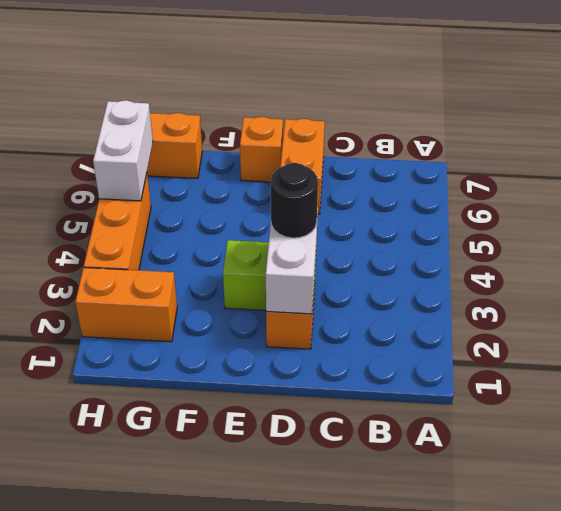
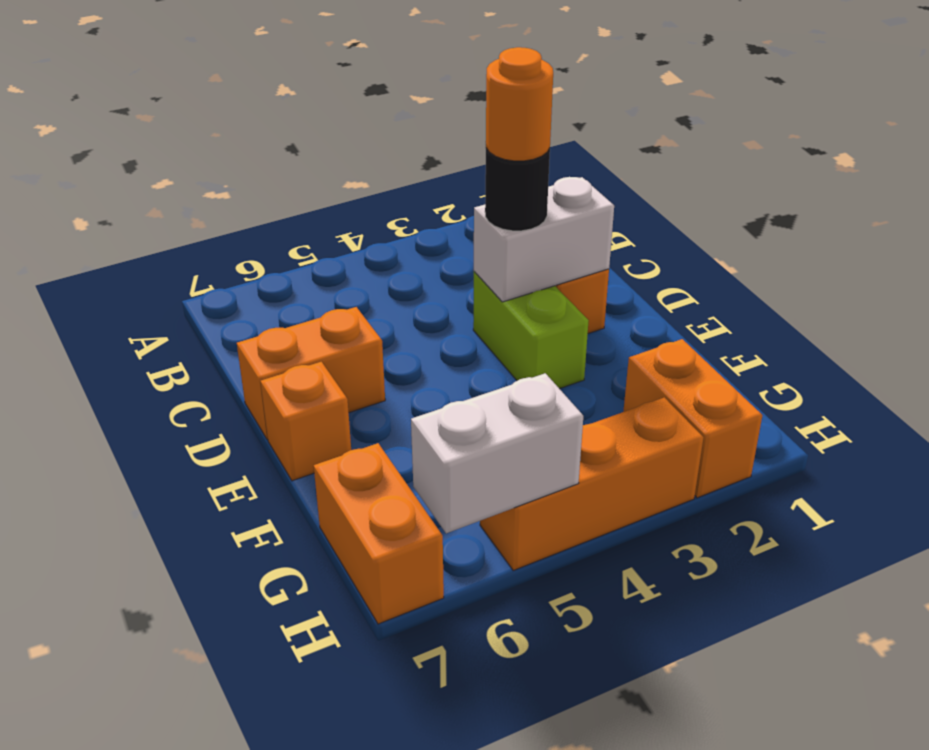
none -> orange round brick D3 level 4

